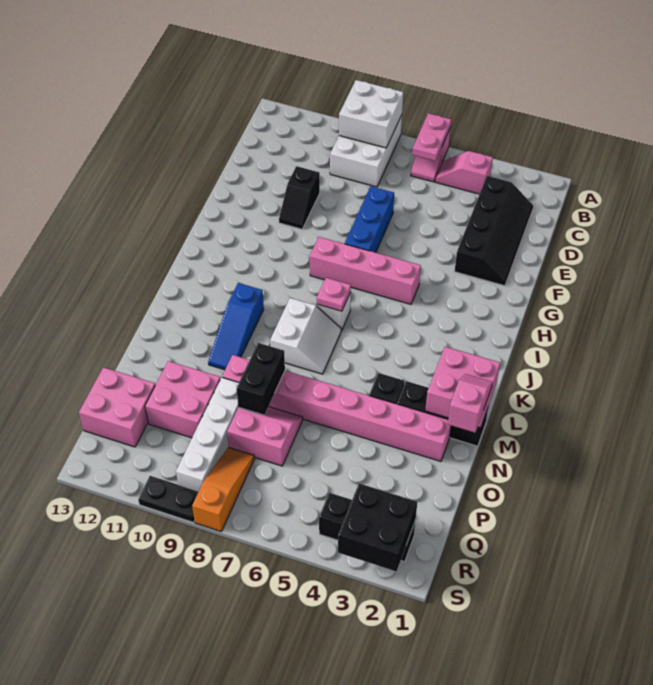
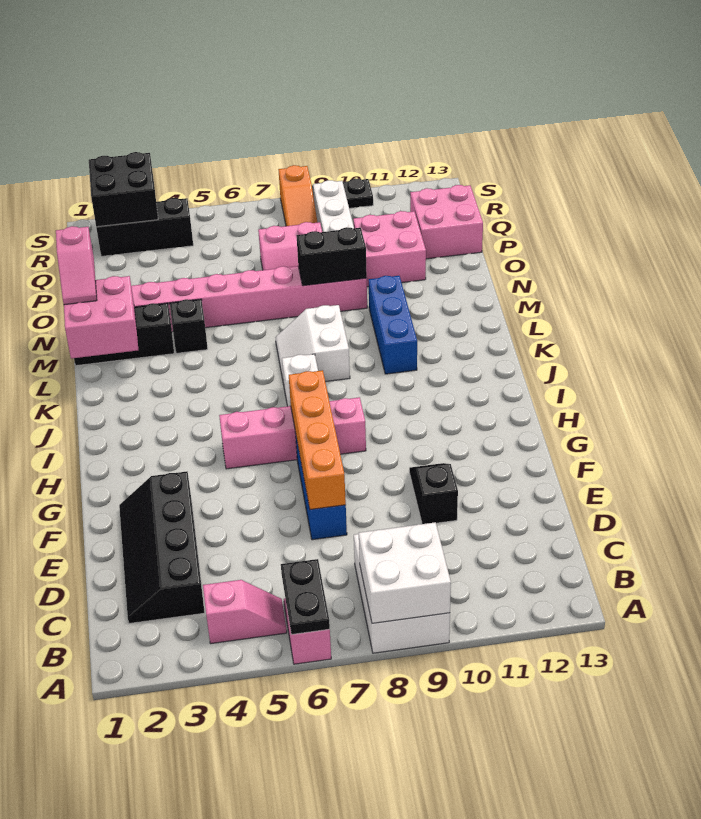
pink plate A6:B6 level 2 -> black plate A6:B6 level 2
none -> orange brick E7:H7 level 2
pink plate J7 level 2 -> none
blue slope K10:M10 level 1 top K -> blue brick K10:M10 level 1
black brick N8:O8 level 2 -> black brick N8:N9 level 2

